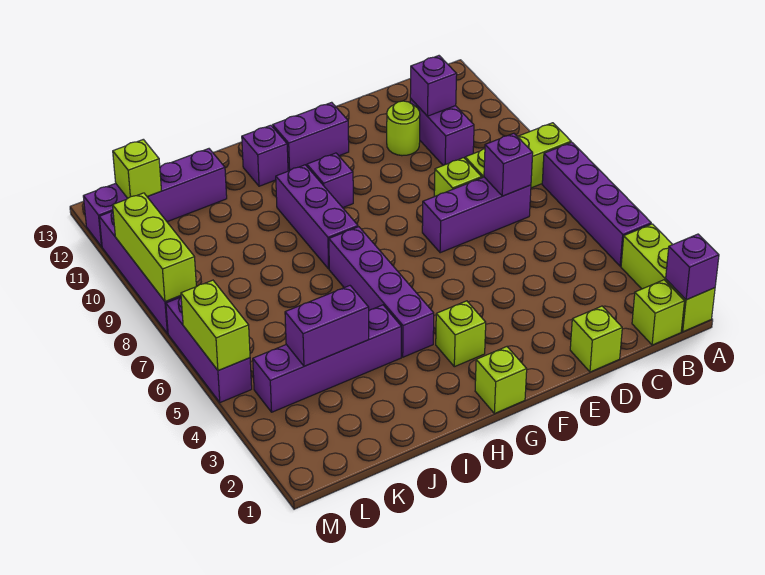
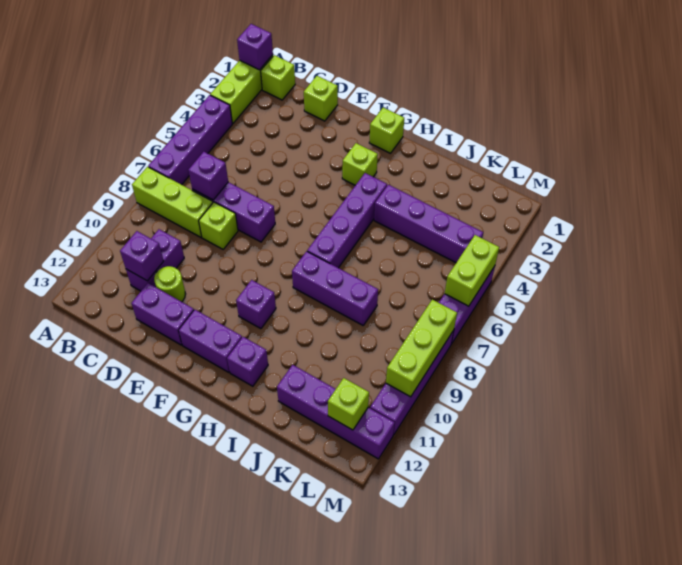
purple brick H8:H10 level 1 -> purple brick H8:J8 level 1
purple brick J4:K4 level 2 -> purple brick D12:E12 level 1

